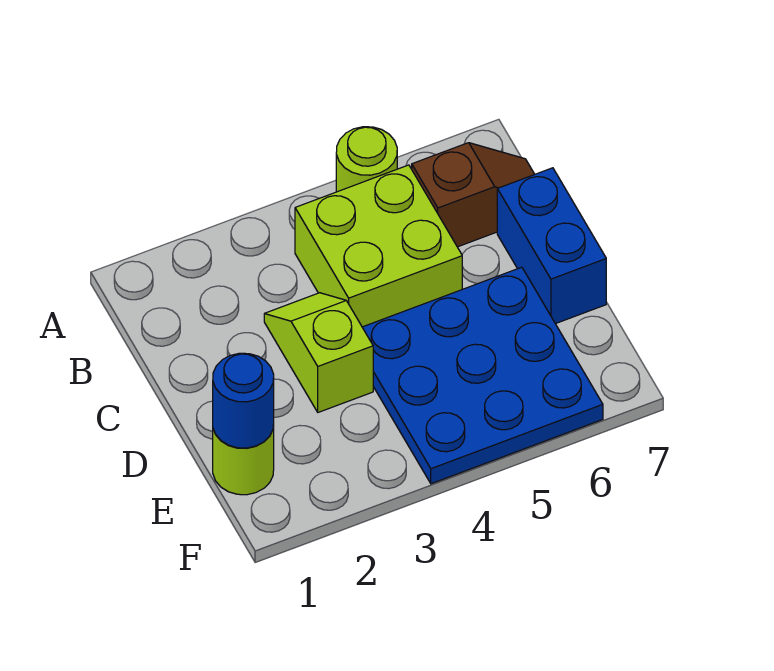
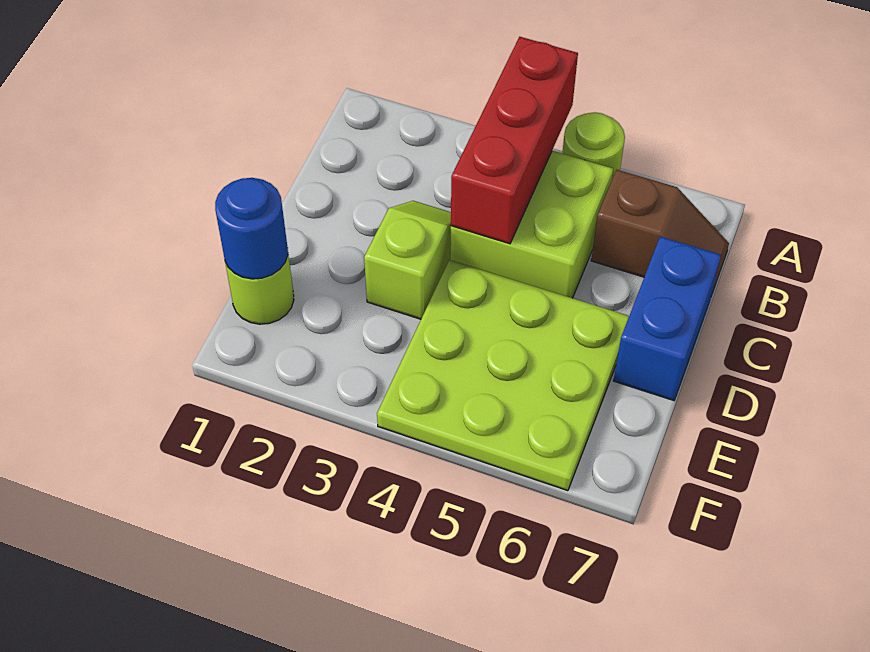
none -> red brick A4:C4 level 2
blue plate D4:F6 level 1 -> lime plate D4:F6 level 1

